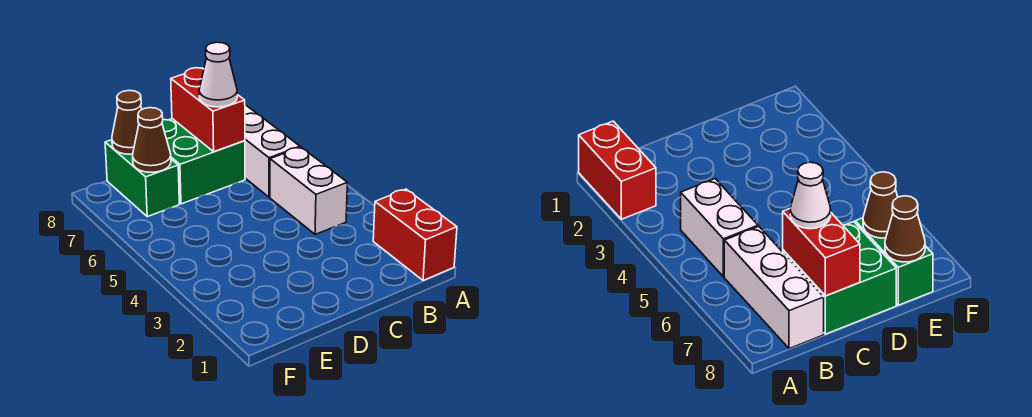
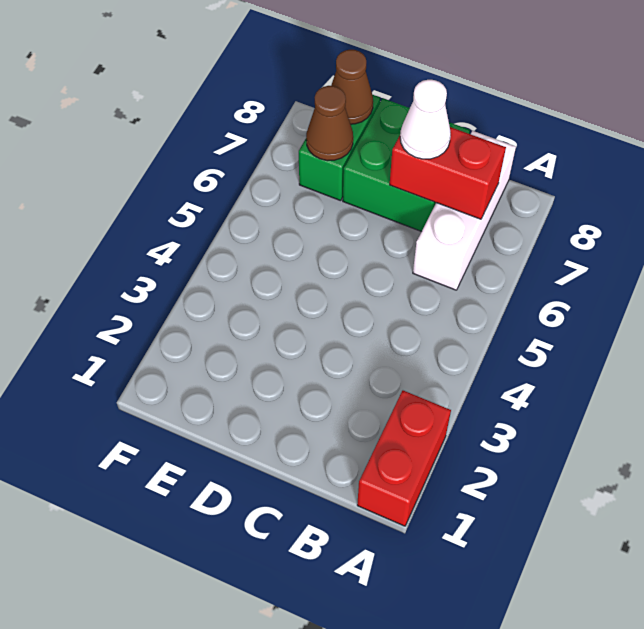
white brick B4:B5 level 1 -> none
red brick C7:C8 level 2 -> red brick B7:C7 level 2

